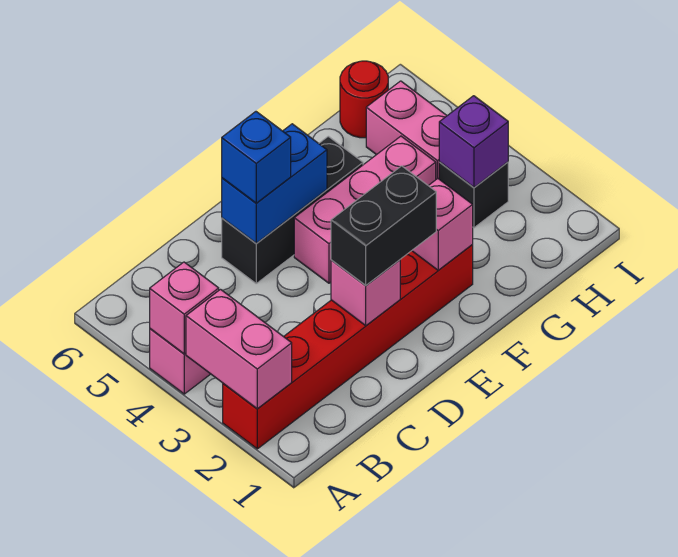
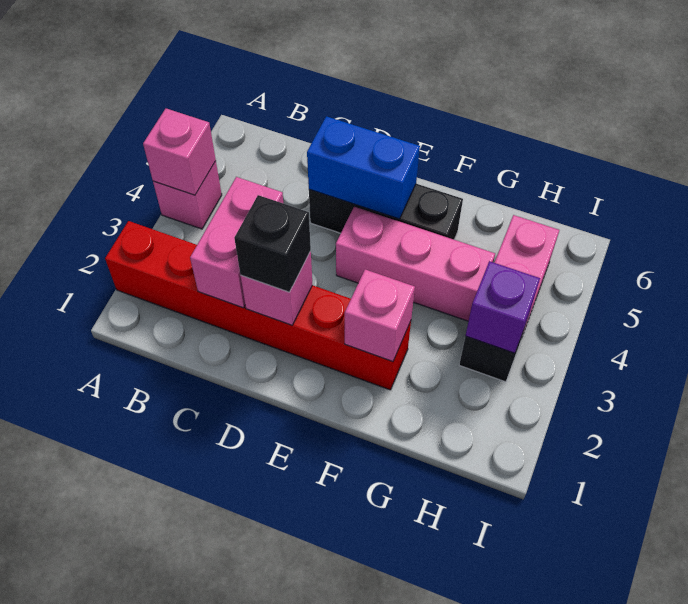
pink brick A2:A3 level 2 -> pink brick C2:C3 level 2
black brick D2:E2 level 3 -> black brick D2 level 3
blue brick D5 level 3 -> none
red round brick H6 level 1 -> none

